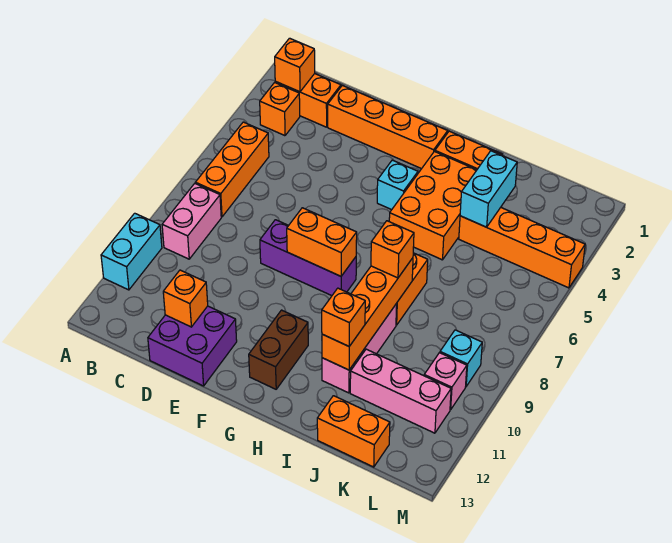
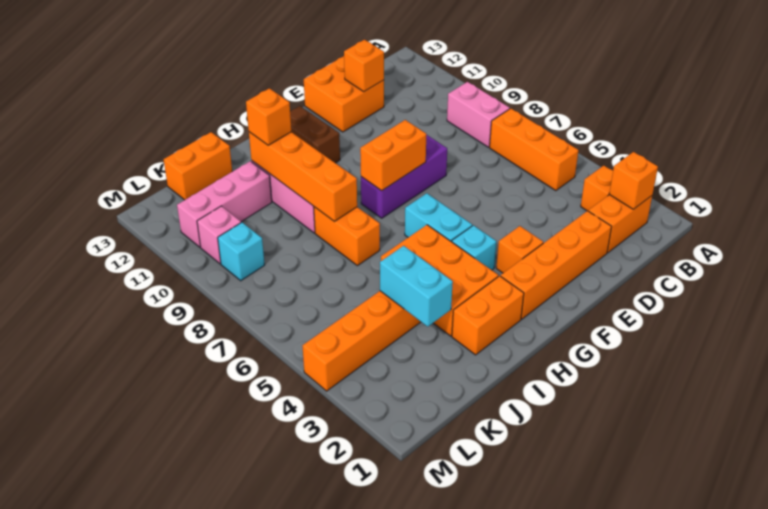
cyan brick A10:A11 level 1 -> cyan brick G5:G6 level 1
purple brick D12:E13 level 1 -> orange brick D12:E13 level 1
orange brick I8 level 3 -> orange brick F3 level 1

